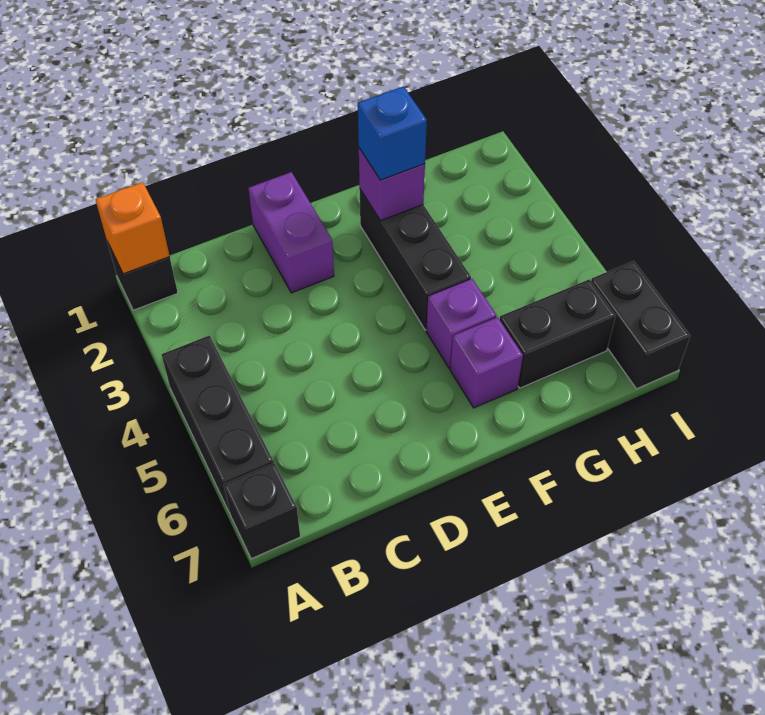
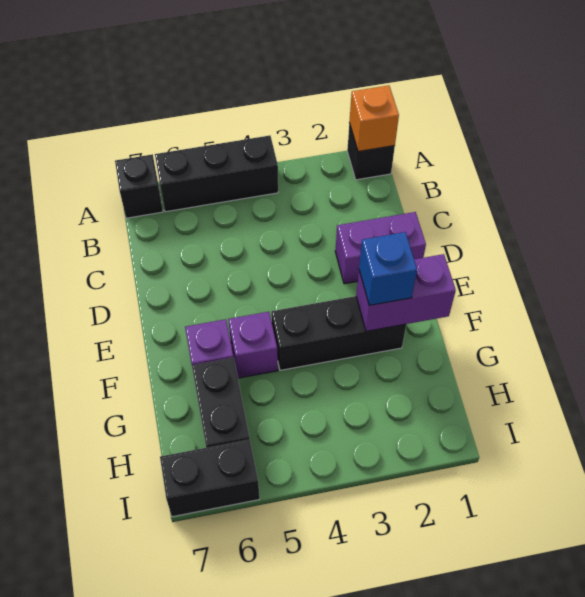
purple brick F2 level 2 -> purple brick F1:F2 level 2

